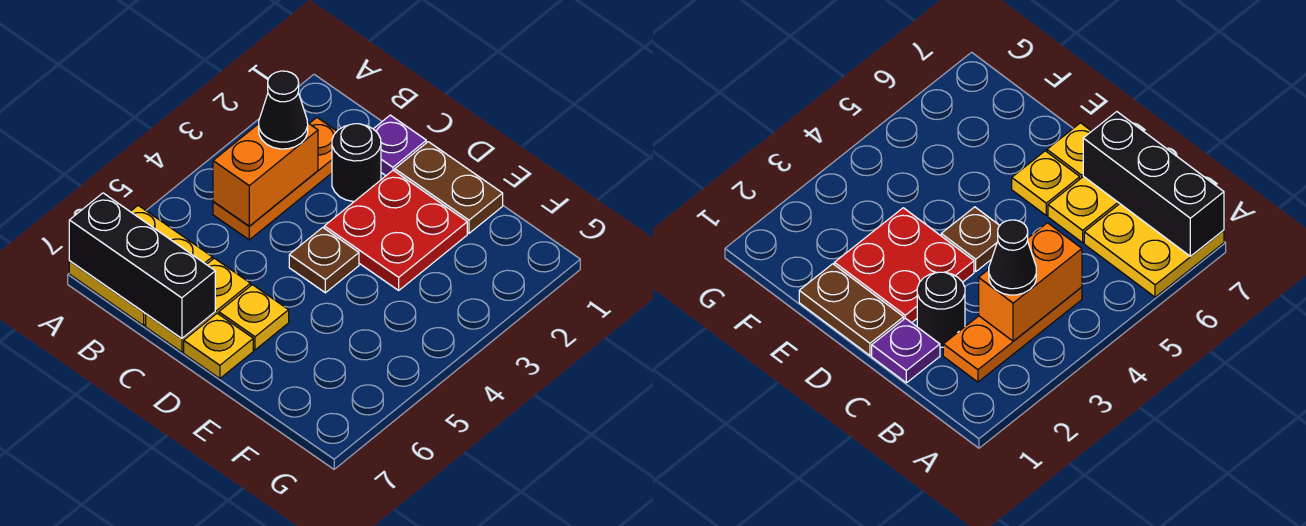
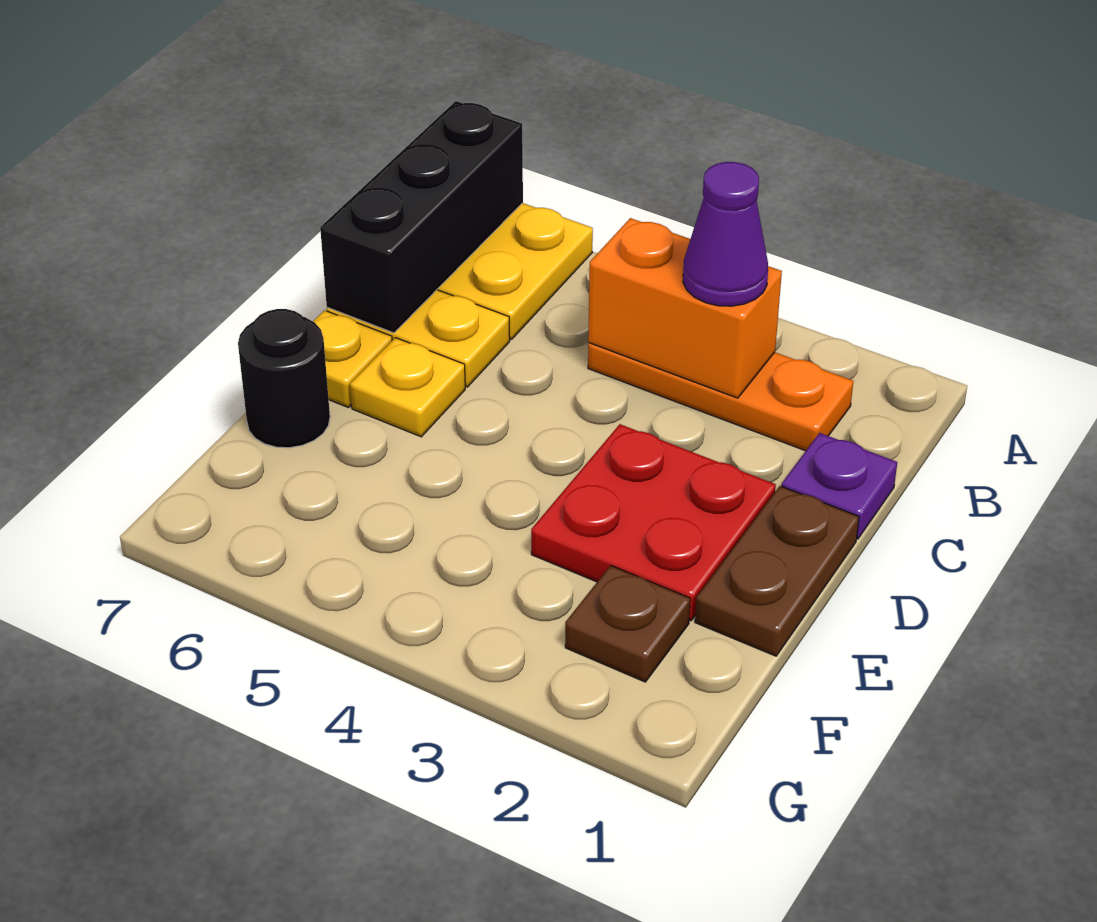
black cone B3 level 3 -> purple cone B3 level 3
black round brick C2 level 1 -> black round brick E7 level 1
brown plate D4 level 1 -> brown plate F2 level 1

